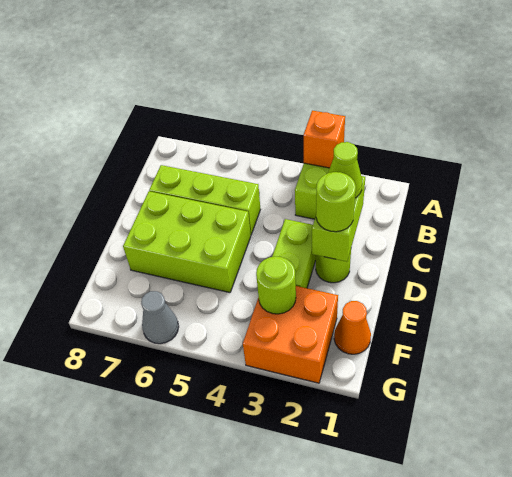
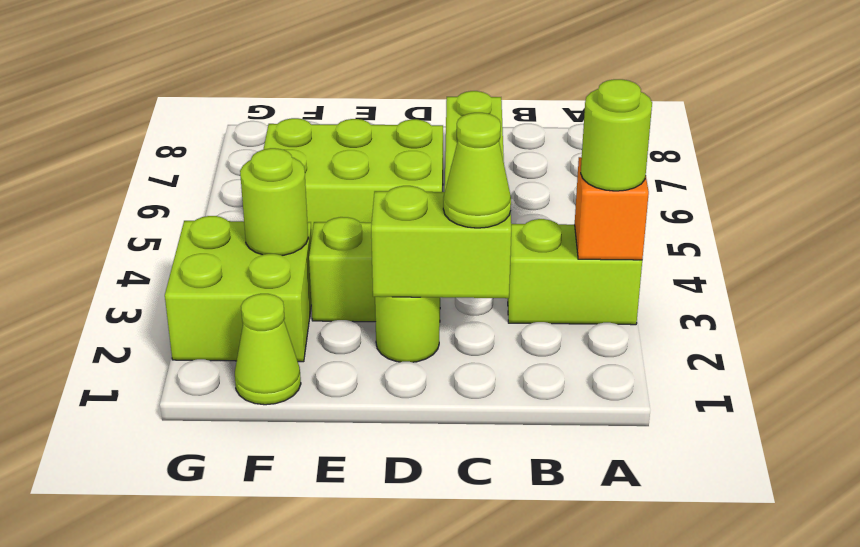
lime round brick D2 level 3 -> lime round brick A3 level 3
lime brick D5:E7 level 1 -> lime brick D5:F6 level 1
orange cone F1 level 1 -> lime cone F1 level 1
orange brick F2:G3 level 1 -> lime brick F2:G3 level 1
grey cone G6 level 1 -> none

